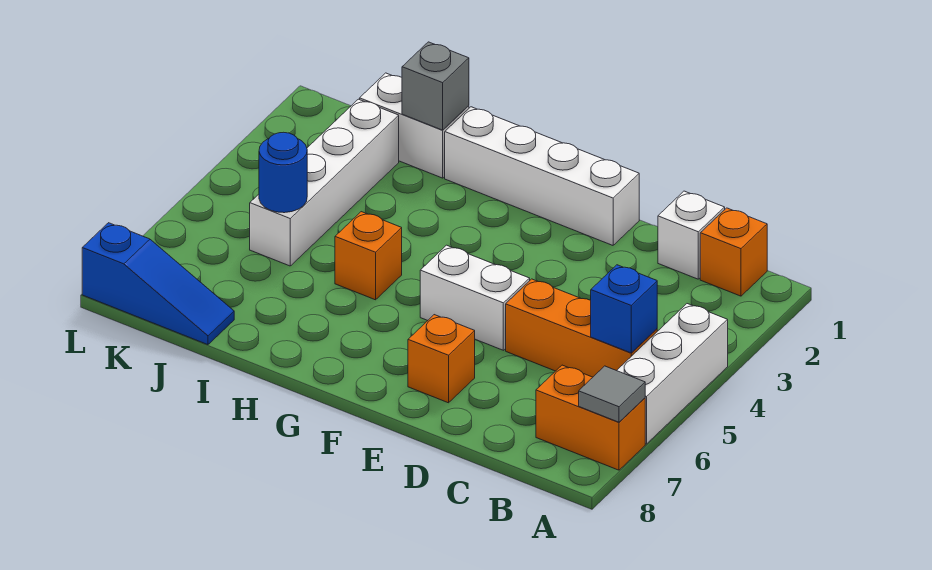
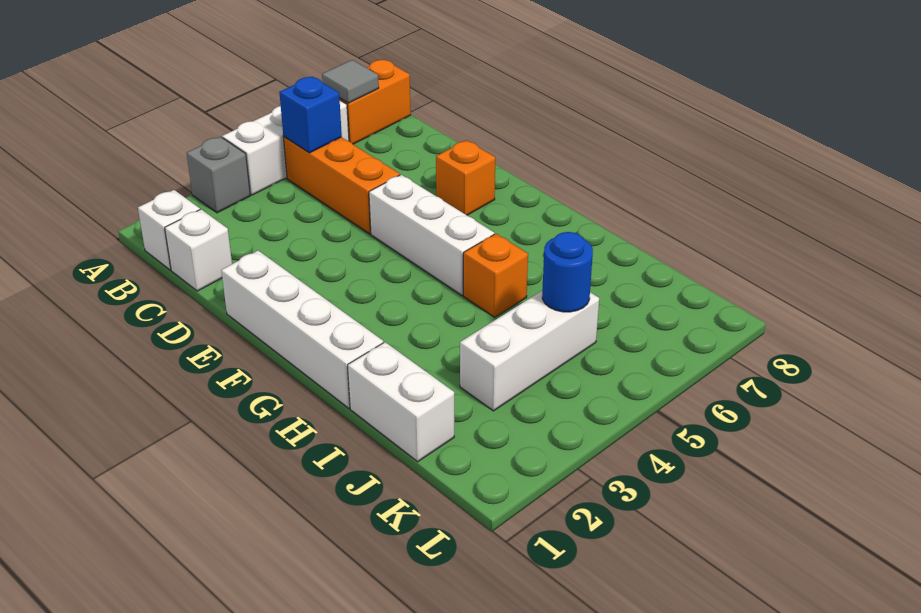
orange brick A7:B7 level 1 -> orange brick A7:A8 level 1
orange brick B1 level 1 -> white brick B1 level 1
white brick E5:F5 level 1 -> white brick E5:G5 level 1
grey brick I1 level 2 -> grey brick A3 level 1
white brick J2:J5 level 1 -> white brick J3:J5 level 1
blue slope J8:L8 level 1 top L -> none

